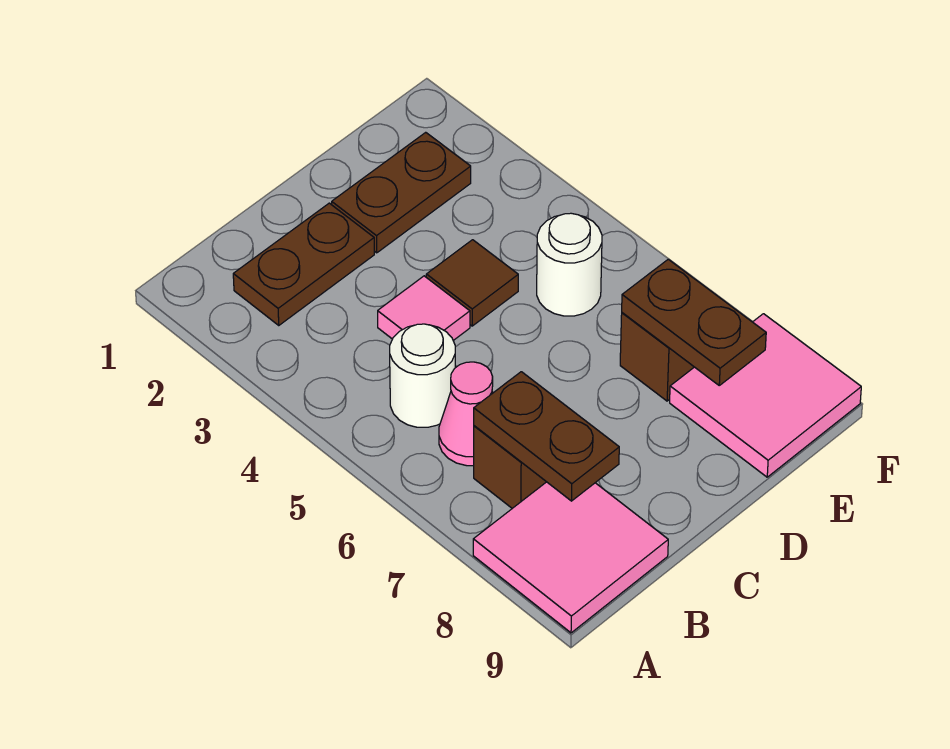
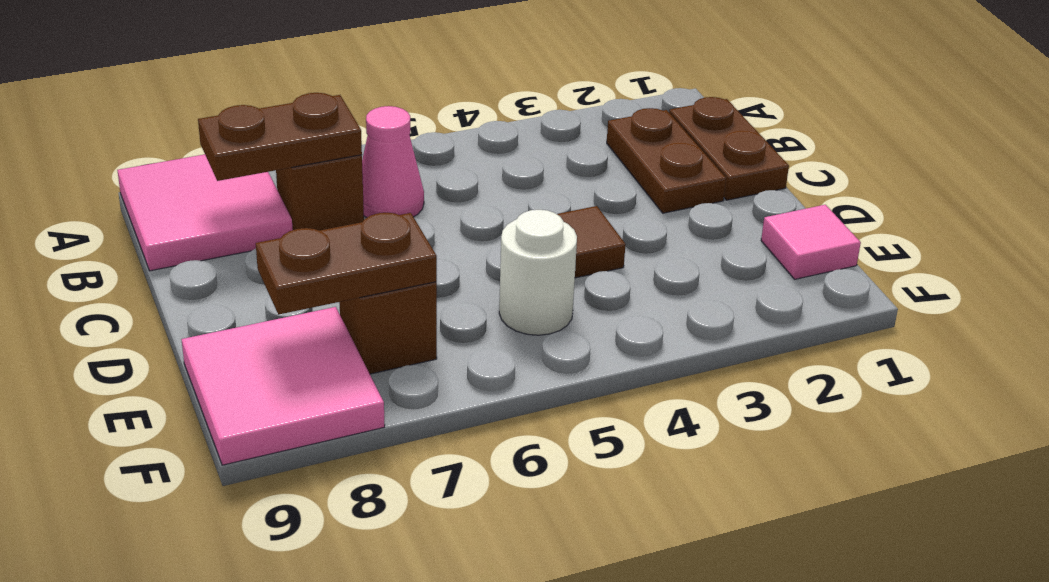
white round brick B5 level 1 -> none
pink tile C4 level 1 -> pink tile E1 level 1
brown plate D2:E2 level 1 -> brown plate B1:C1 level 1

